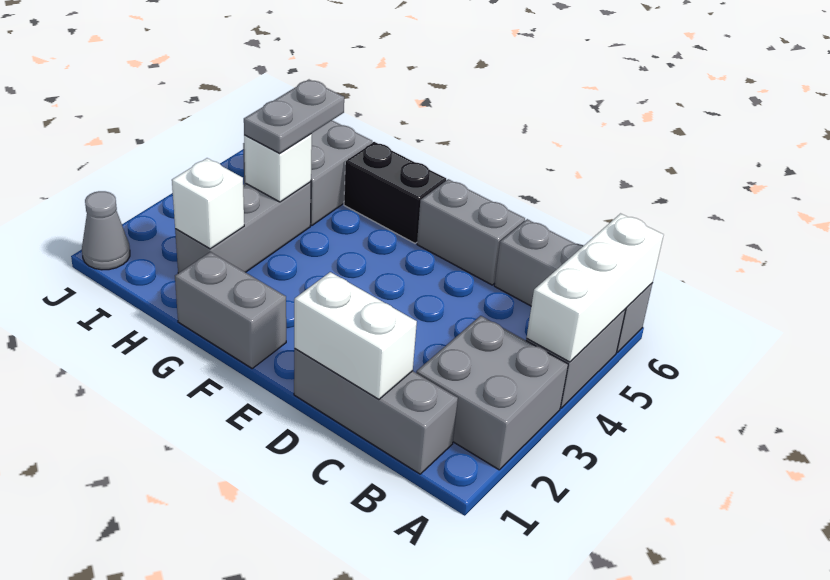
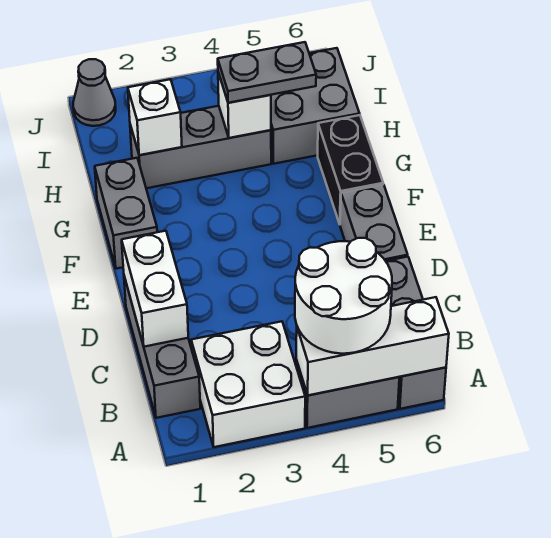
grey brick A2:B3 level 1 -> white brick A2:B3 level 1
none -> white round brick A4:B5 level 3

